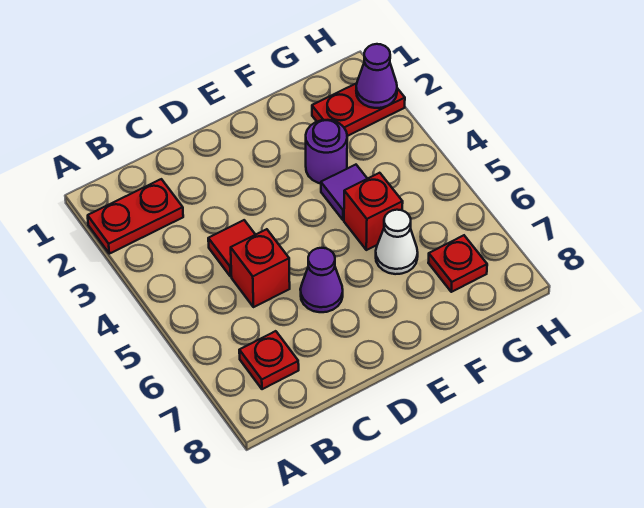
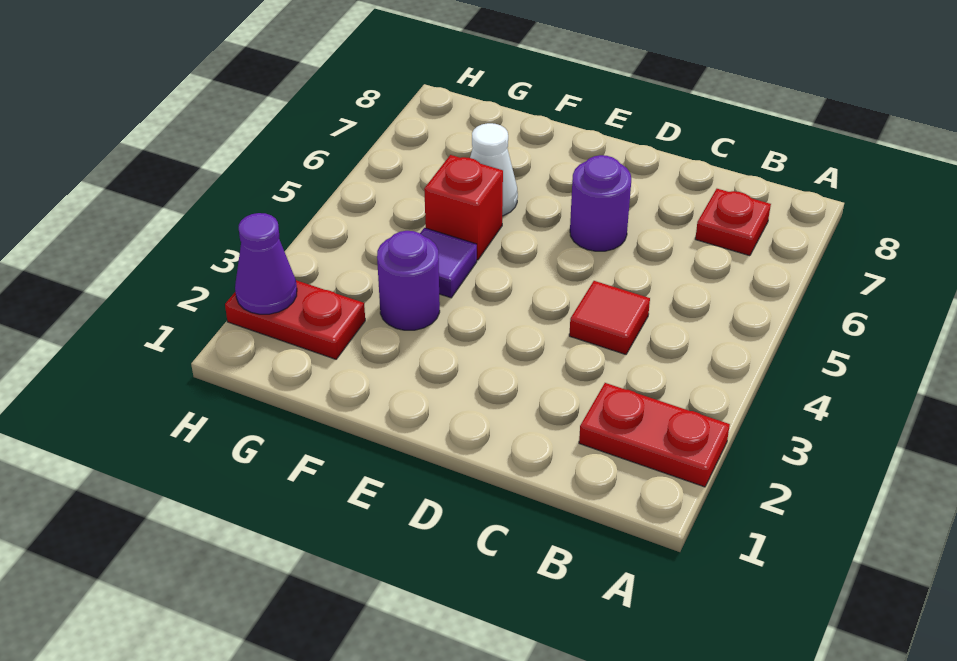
red brick C5 level 1 -> none
purple cone D6 level 1 -> purple round brick D6 level 1
red plate G7 level 1 -> none

